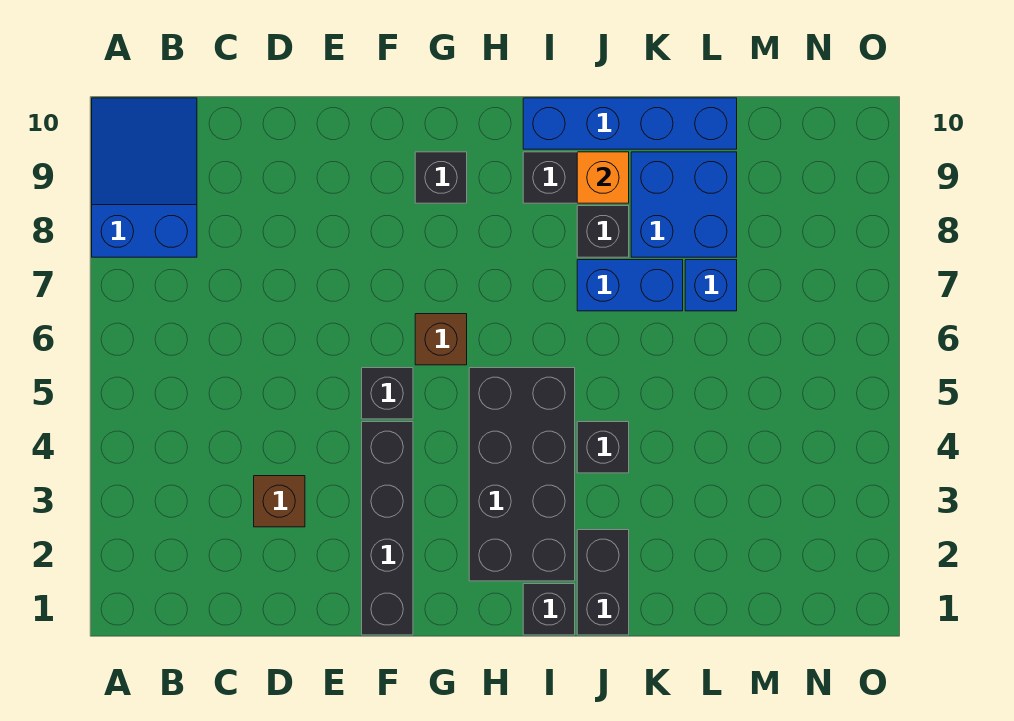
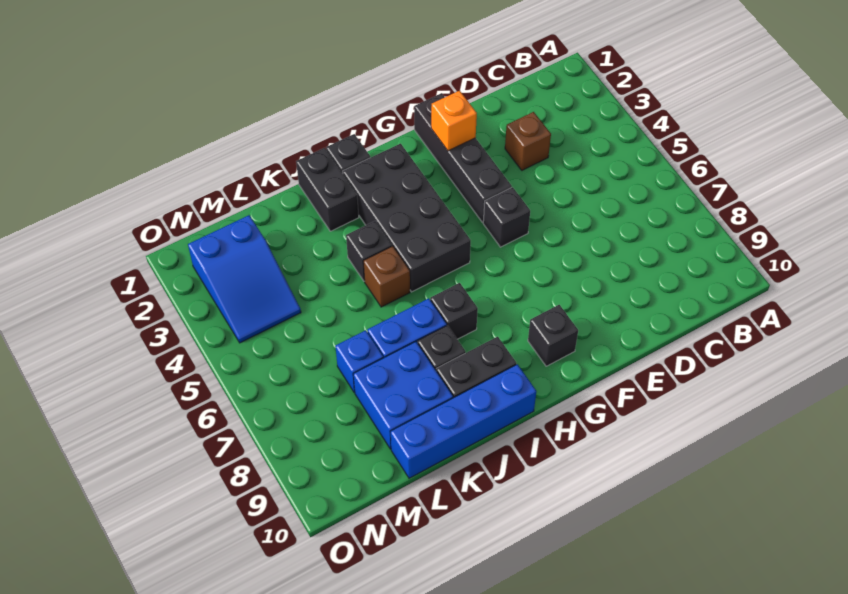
blue slope A8:B10 level 1 top 8 -> blue slope M2:N4 level 1 top 2
brown brick G6 level 1 -> brown brick J5 level 1
none -> black brick I7 level 1
orange brick J9 level 2 -> orange brick F2 level 2

